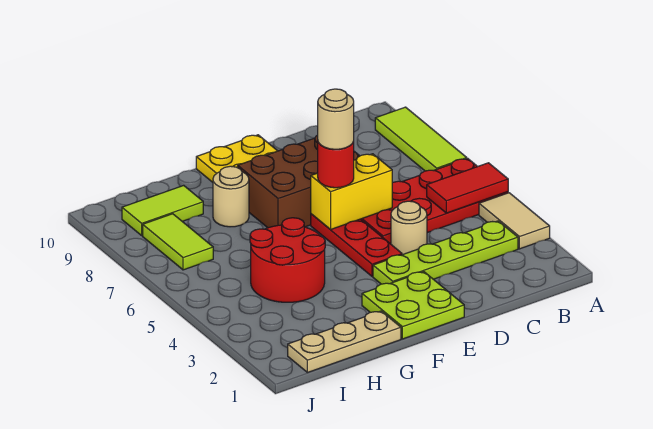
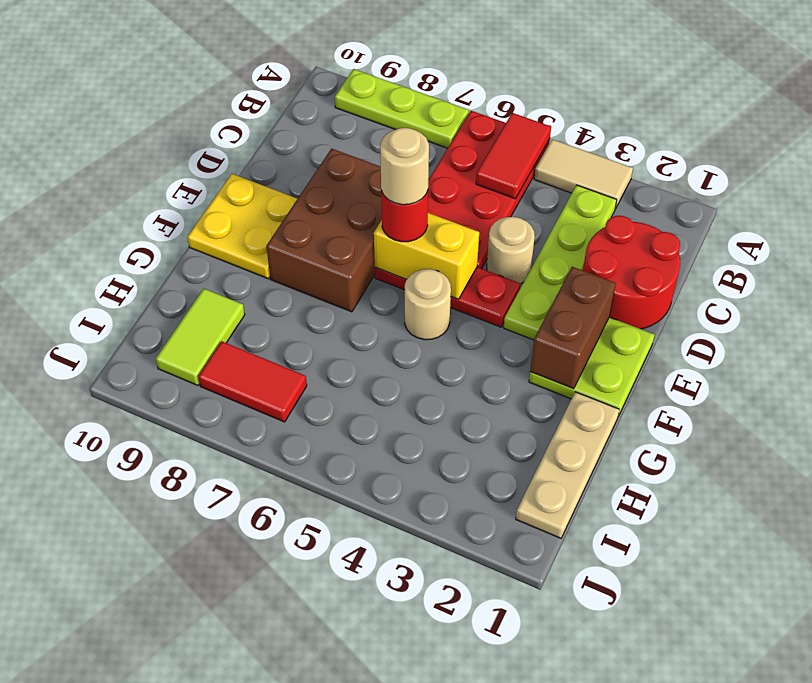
lime tile A7:A9 level 1 -> lime plate A7:A9 level 1
yellow brick D6:E6 level 2 -> yellow brick E5:E6 level 2
none -> brown brick E2:F2 level 2
red round brick G4:H5 level 1 -> red round brick C1:D2 level 1
tan round brick G8 level 1 -> tan round brick F5 level 1
lime tile I7:I8 level 1 -> red tile I7:I8 level 1

